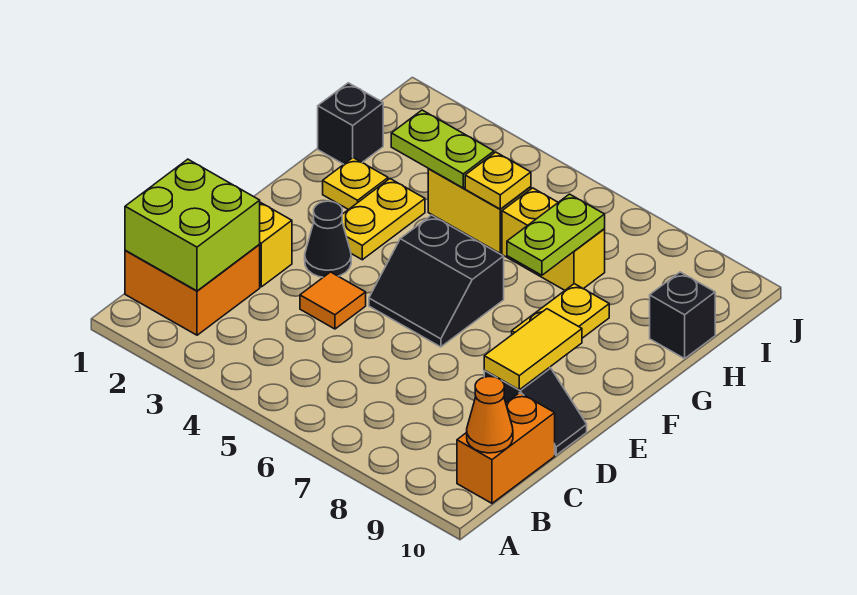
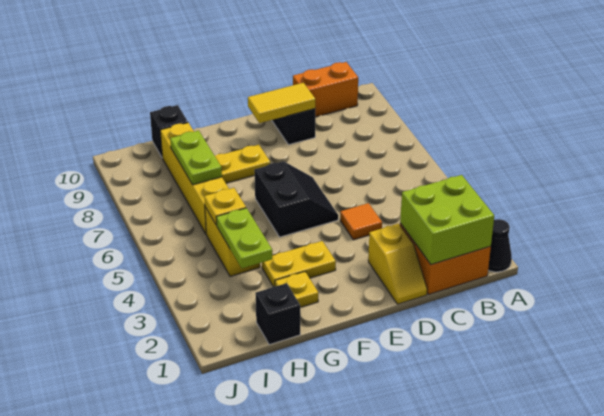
orange cone B10 level 2 -> none
black cone E3 level 1 -> black cone A1 level 1
lime plate G7:H7 level 2 -> lime plate H7:H8 level 2
yellow brick H6:H7 level 1 -> yellow brick H6:H9 level 1

